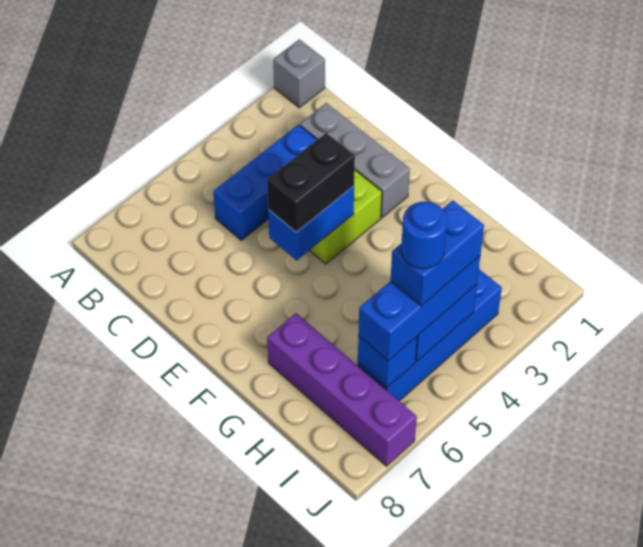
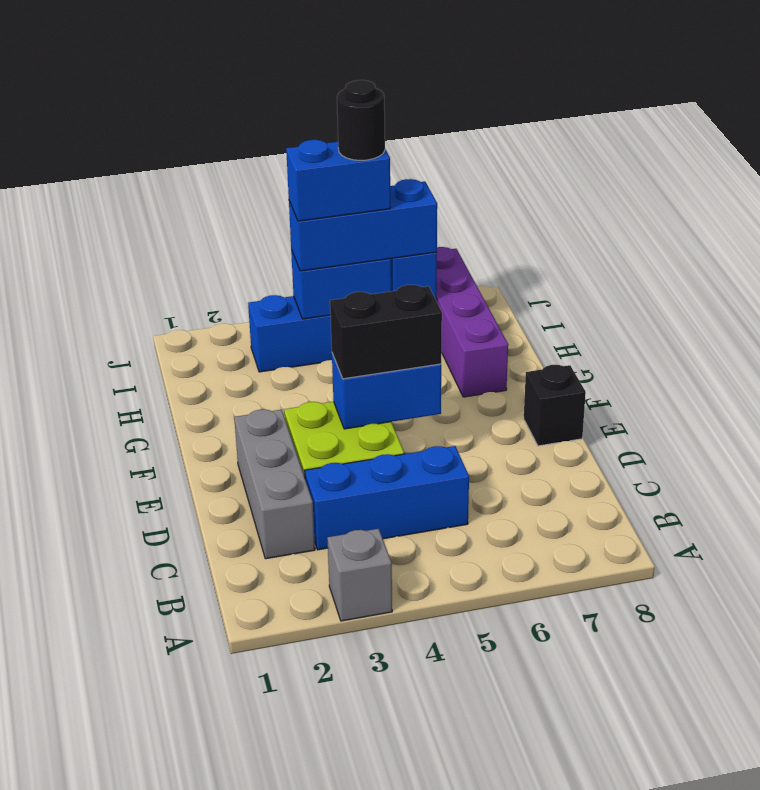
grey brick A1 level 1 -> grey brick A3 level 1
none -> black brick E8 level 1
blue round brick I5 level 5 -> black round brick I5 level 5

